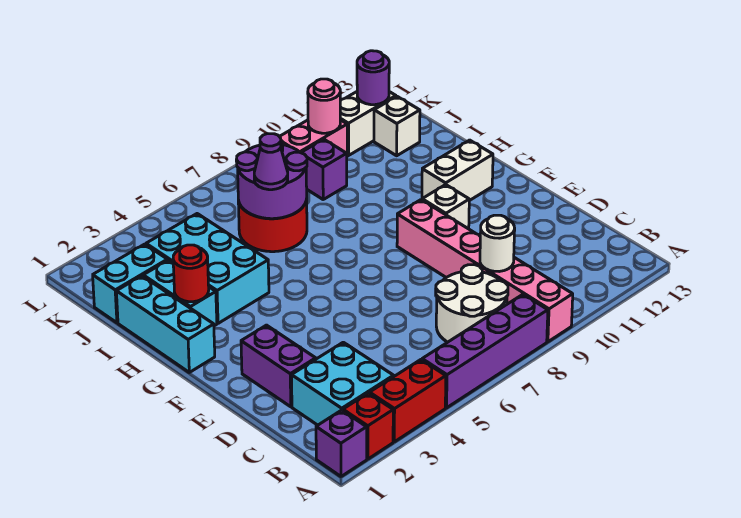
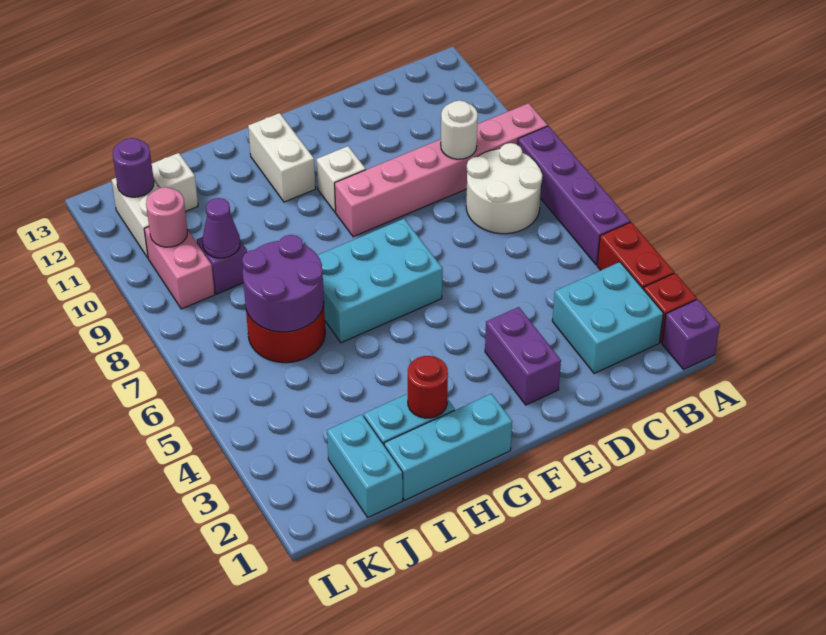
purple brick D2:E2 level 1 -> purple brick E2:E3 level 1
cyan brick H3:J4 level 1 -> cyan brick F6:H7 level 1
purple cone I6 level 3 -> purple cone J9 level 2

